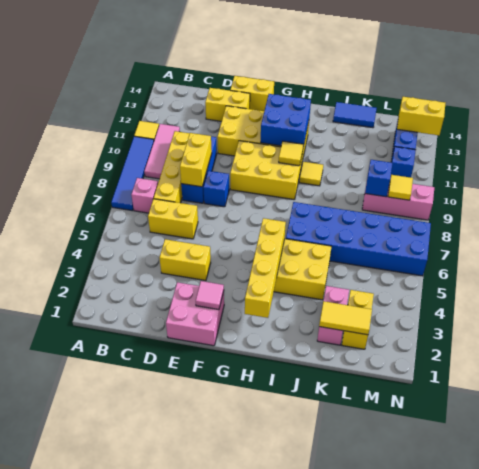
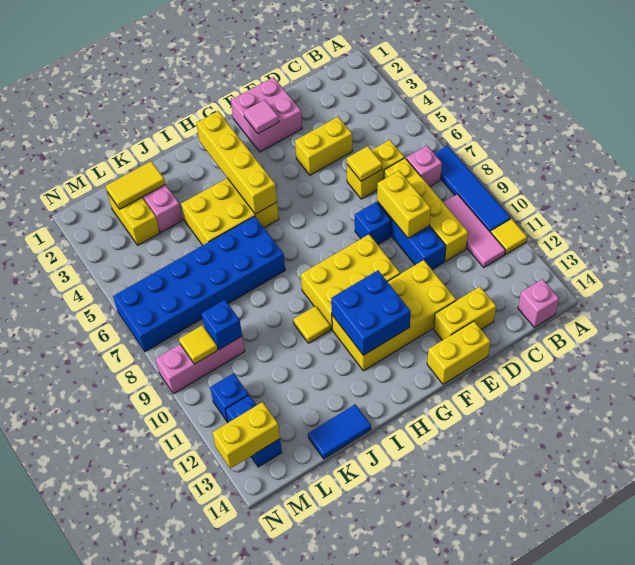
none -> pink brick B14 level 1
yellow tile H10 level 2 -> yellow tile D6 level 2

